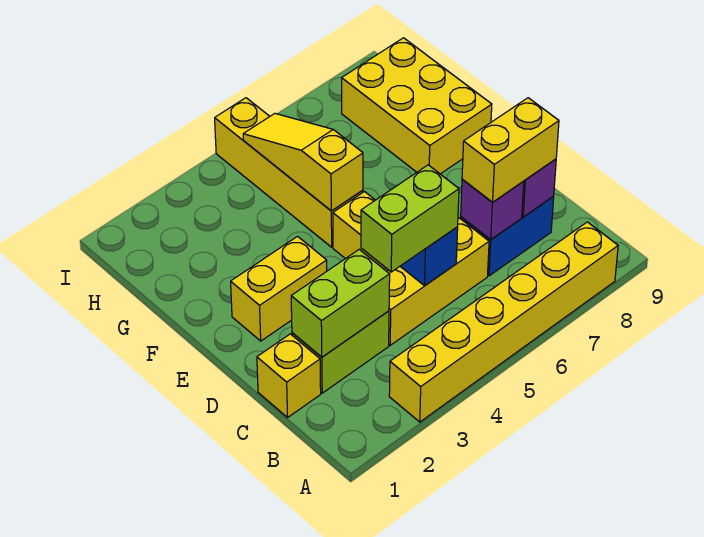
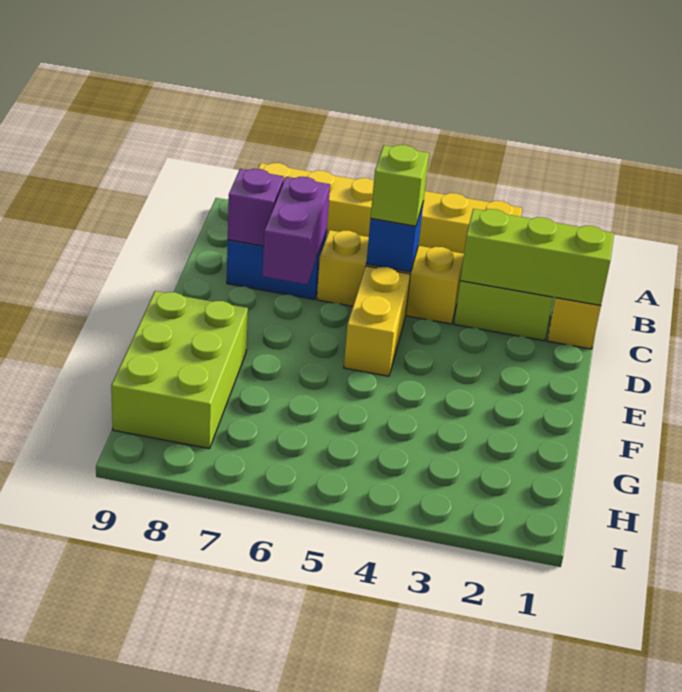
lime brick C2:C3 level 2 -> lime brick C1:C3 level 2
lime brick C4:C5 level 3 -> lime brick C5 level 3
purple brick C7 level 2 -> purple brick C7:D7 level 2
yellow brick C7:C8 level 3 -> none
yellow brick E2:E3 level 1 -> none
yellow brick F5:I5 level 1 -> none
yellow slope F5:H5 level 2 top F -> none
yellow brick F8:H9 level 1 -> lime brick F8:H9 level 1

